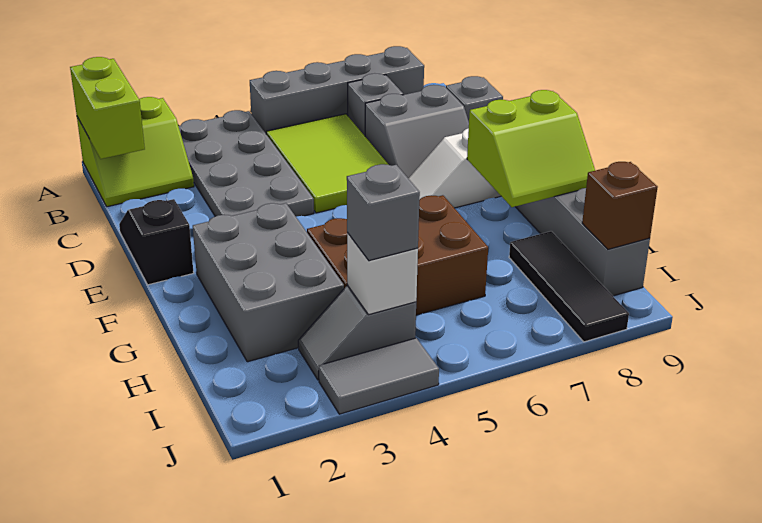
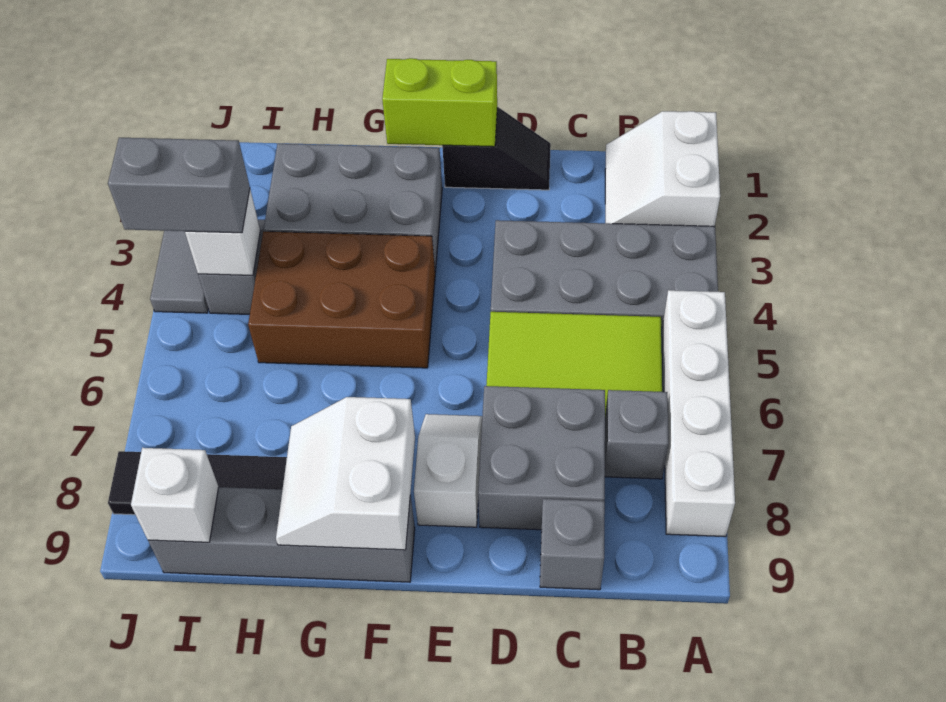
lime slope A1:B2 level 1 top A -> white slope A1:B2 level 1 top A
lime brick A1:B1 level 2 -> lime brick E1:F1 level 2
grey brick A5:A8 level 1 -> white brick A5:A8 level 1
grey slope C7:D8 level 1 top C -> grey brick C7:D8 level 1
lime slope F8:G9 level 2 top F -> white slope F8:G9 level 2 top F
brown brick G4:H6 level 1 -> brown brick F4:H5 level 1
grey brick I4 level 3 -> grey brick I4:J4 level 3
brown brick I9 level 2 -> white brick I9 level 2

